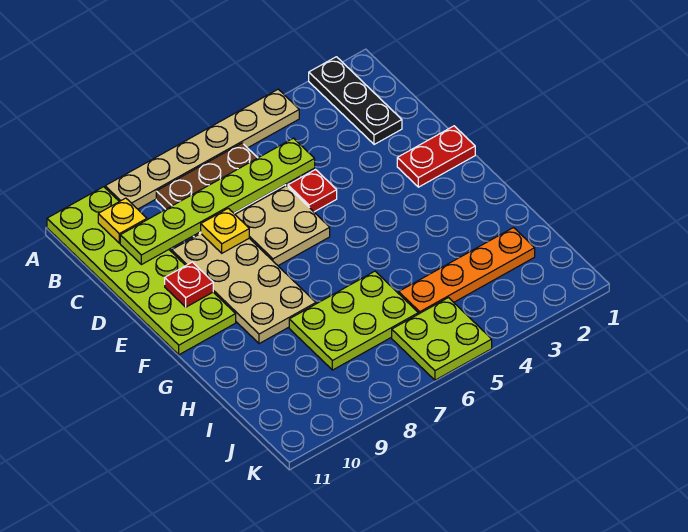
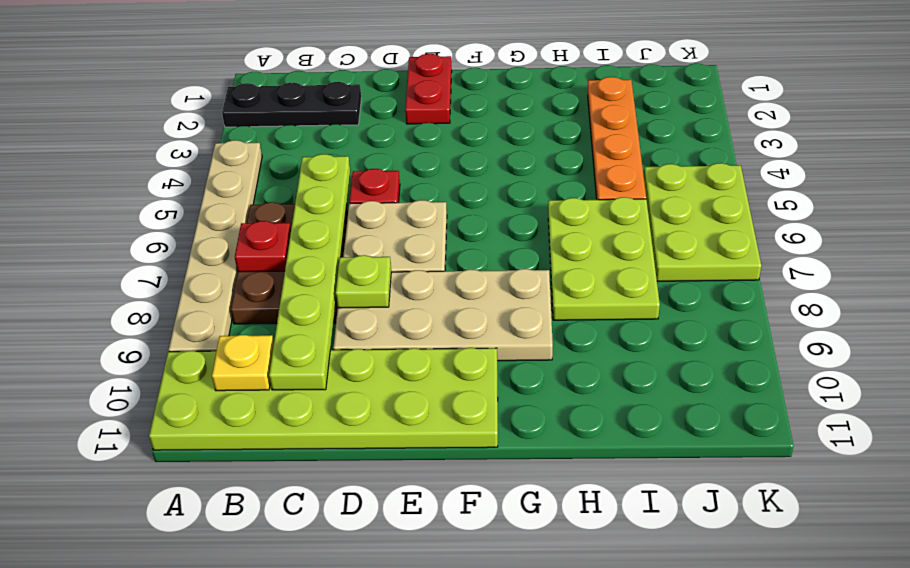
yellow plate D8 level 2 -> lime plate D8 level 2
red plate E10 level 2 -> red plate B7 level 2
lime plate J5:K6 level 1 -> lime plate J5:K7 level 1

